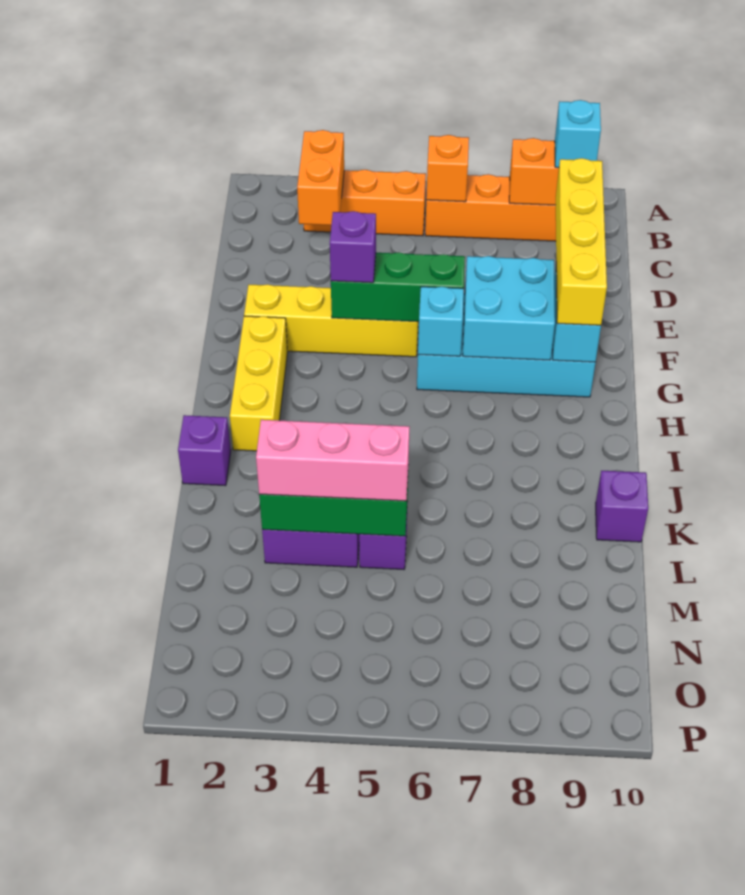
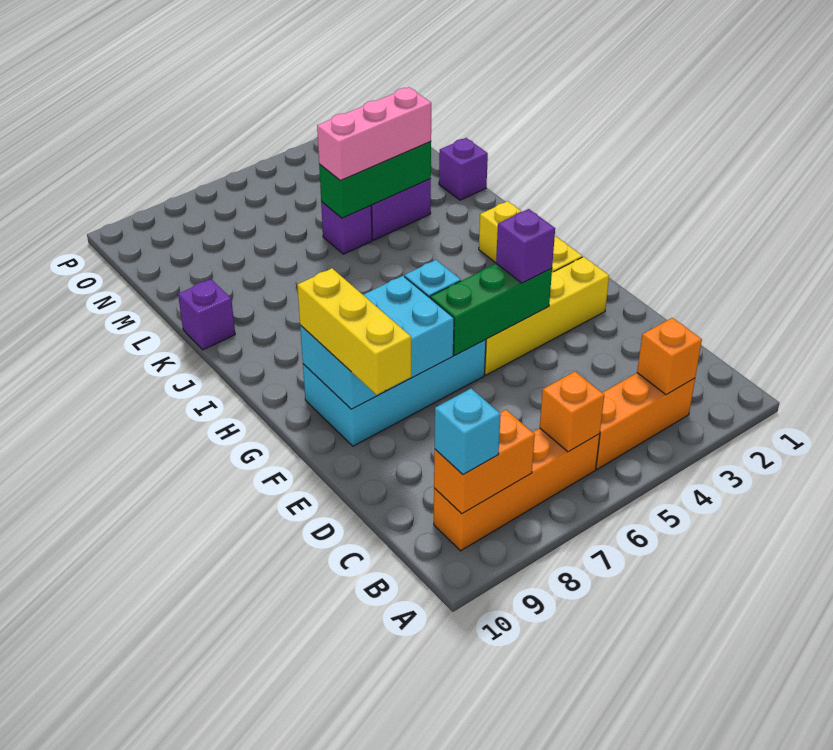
orange brick B3:C3 level 2 -> orange brick B3 level 2
yellow brick D9:G9 level 3 -> yellow brick E9:G9 level 3
purple brick J1 level 1 -> purple brick L1 level 1

